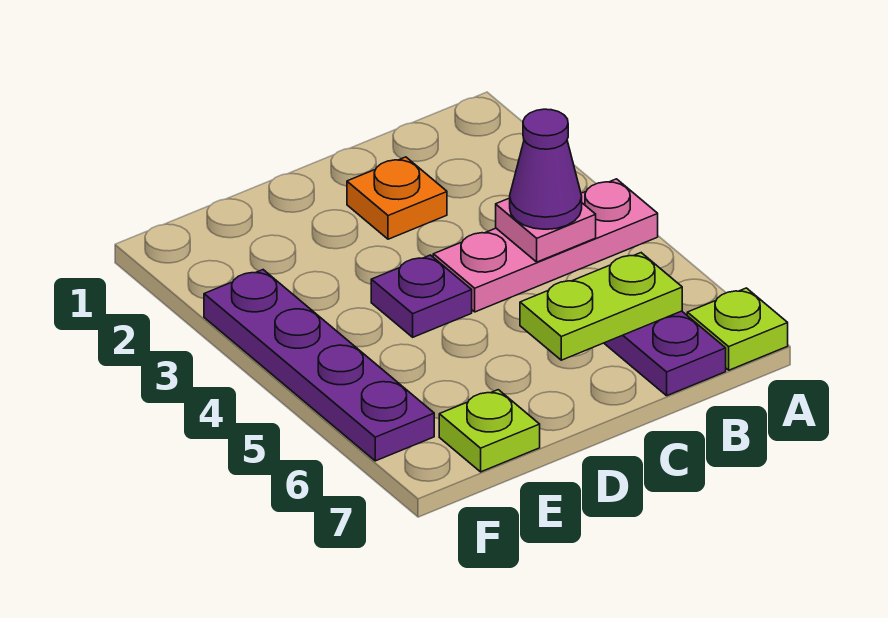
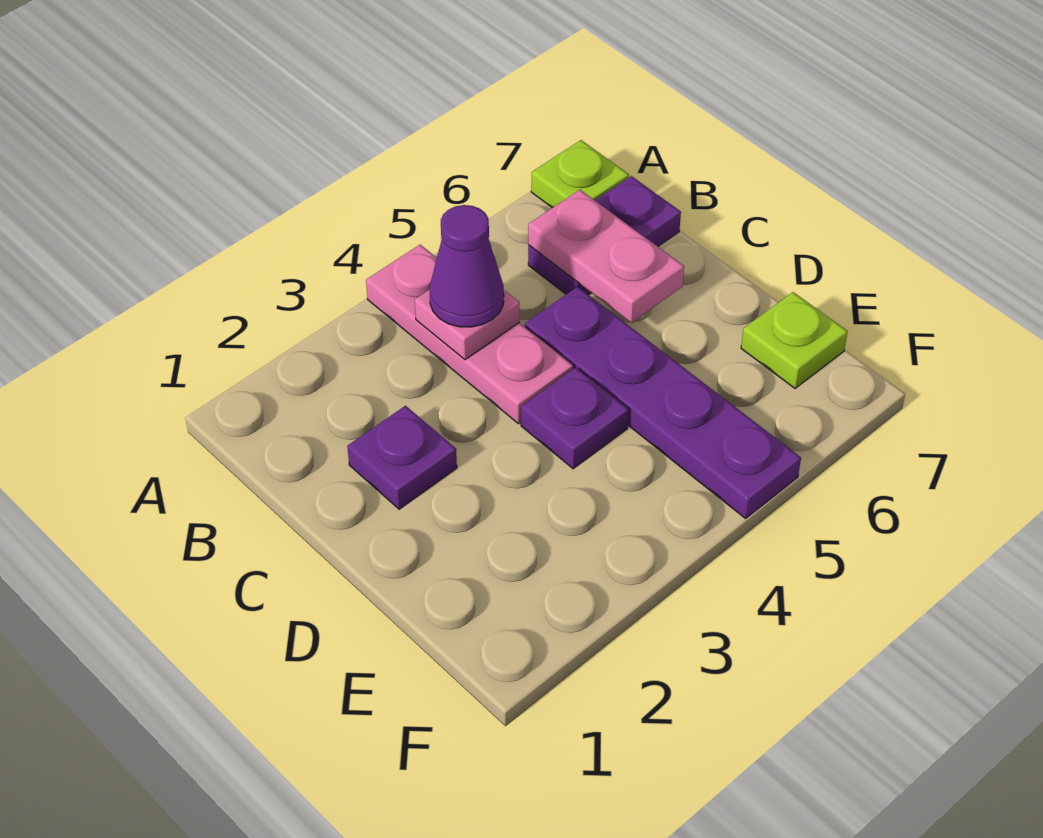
lime plate B6:C6 level 2 -> pink plate B6:C6 level 2
orange plate C2 level 1 -> purple plate C2 level 1
purple plate F3:F6 level 1 -> purple plate C5:F5 level 1

